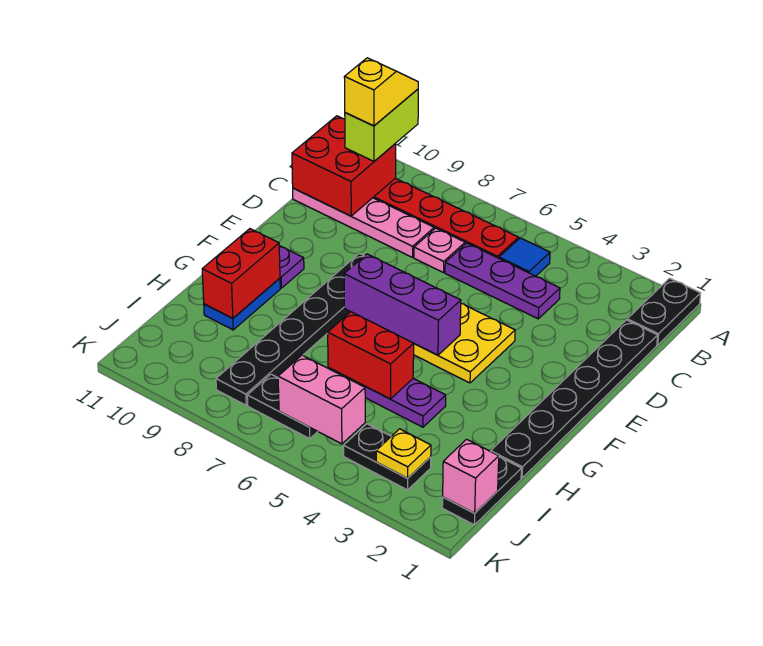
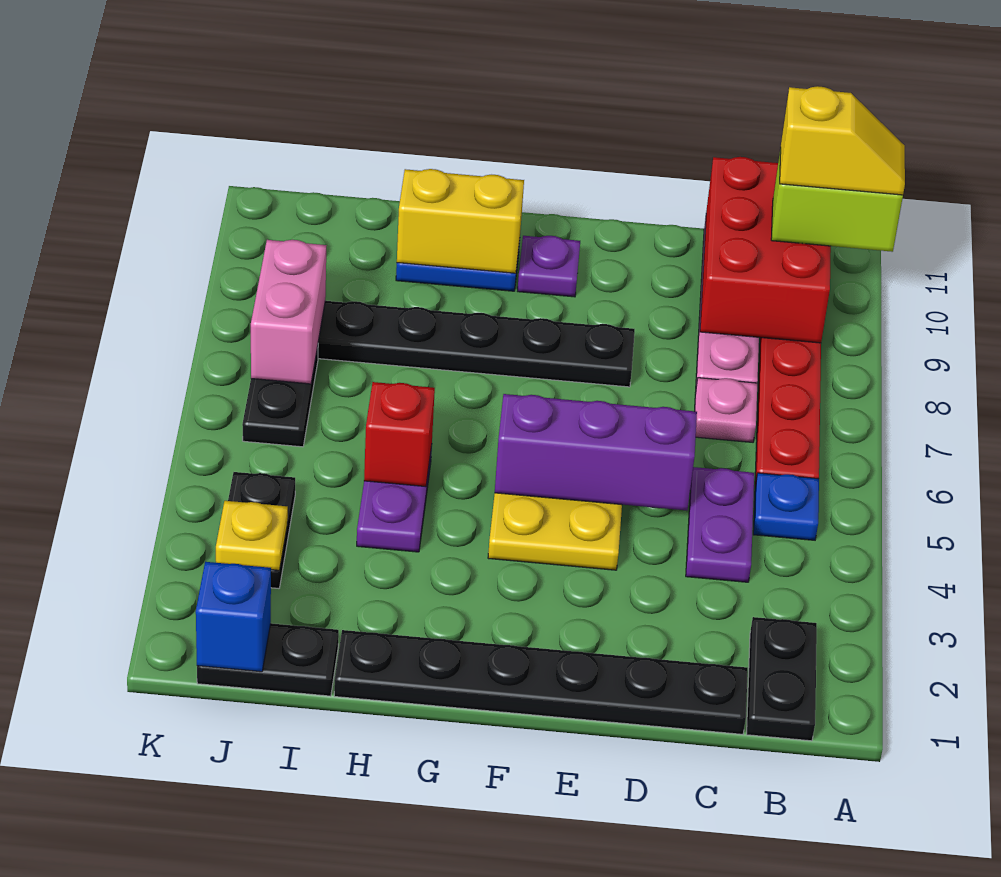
black plate A1:B1 level 1 -> black plate B1:B2 level 1
blue tile B5 level 1 -> blue plate B5 level 1
red brick B10:C11 level 2 -> red brick B9:C11 level 2
purple plate C4:C6 level 1 -> purple plate C4:C5 level 1
purple brick F5:F7 level 2 -> purple brick D5:F5 level 2
red brick G10:H10 level 2 -> yellow brick G10:H10 level 2
red brick H5:H6 level 2 -> red brick H5 level 2
pink brick J1 level 2 -> blue brick J1 level 2
pink brick J5:J6 level 2 -> pink brick J7:J8 level 2

